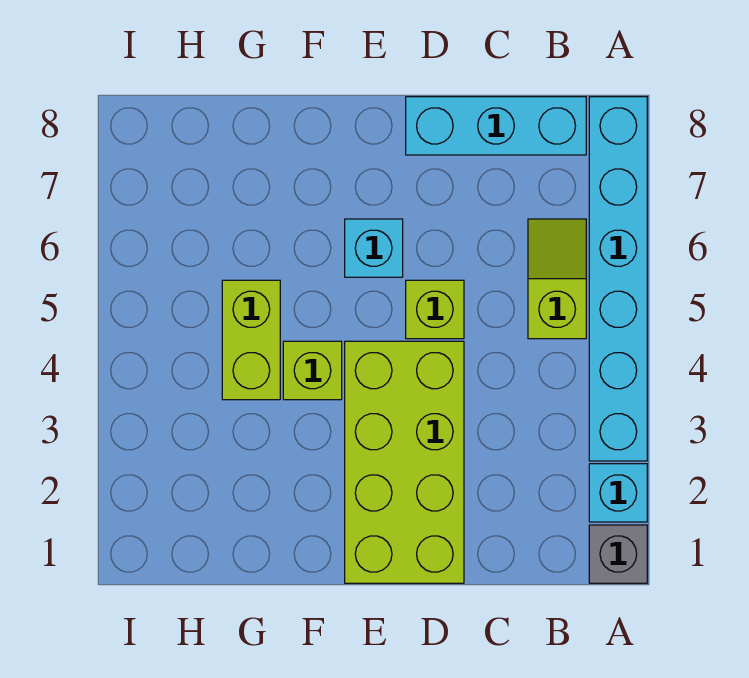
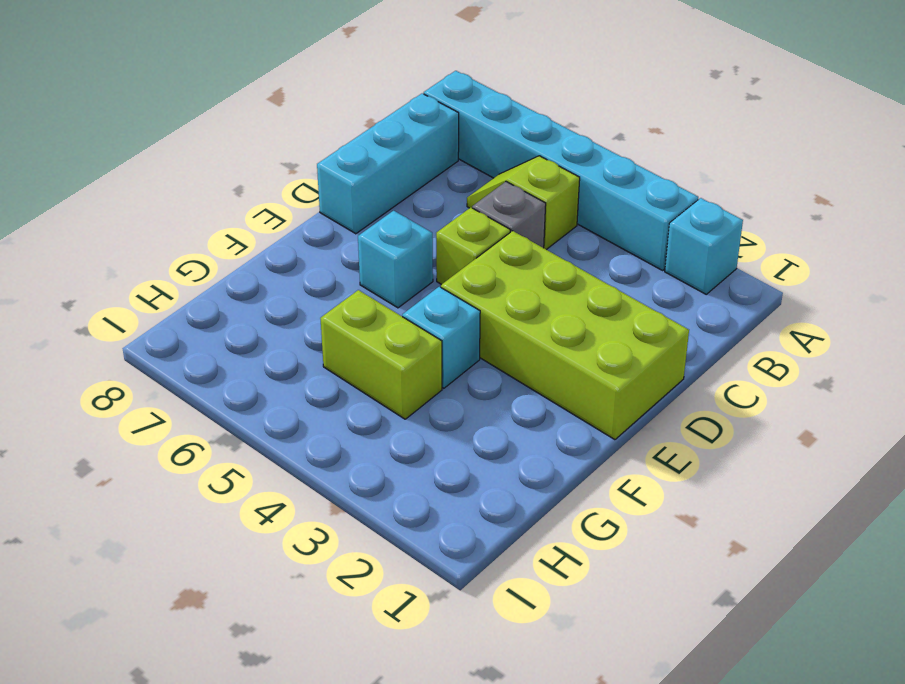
grey brick A1 level 1 -> grey brick C5 level 1
lime brick F4 level 1 -> cyan brick F4 level 1

